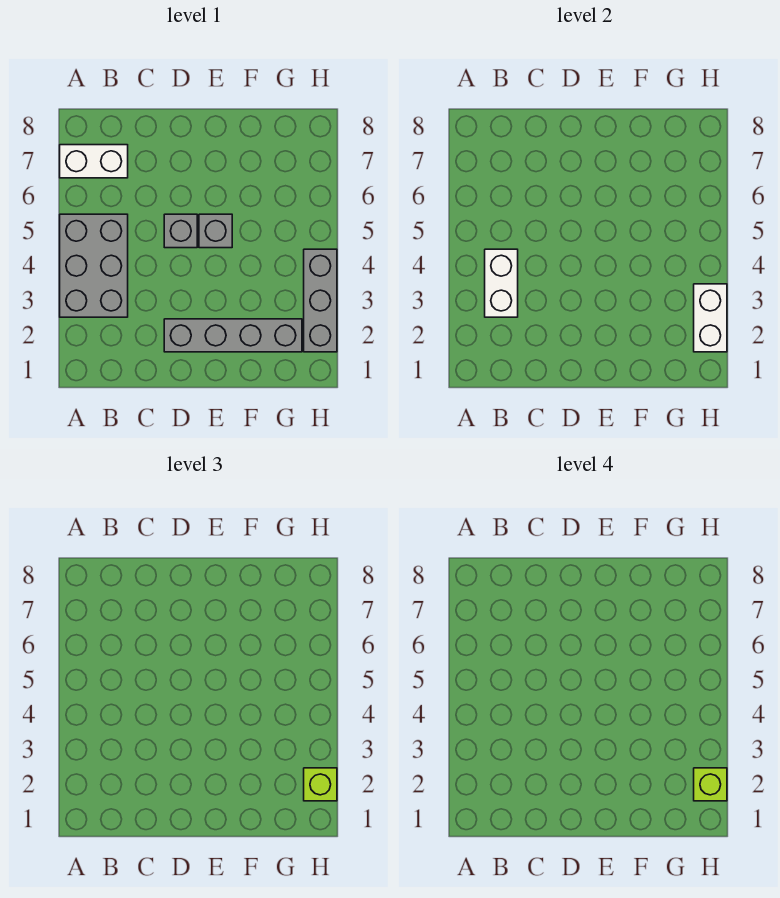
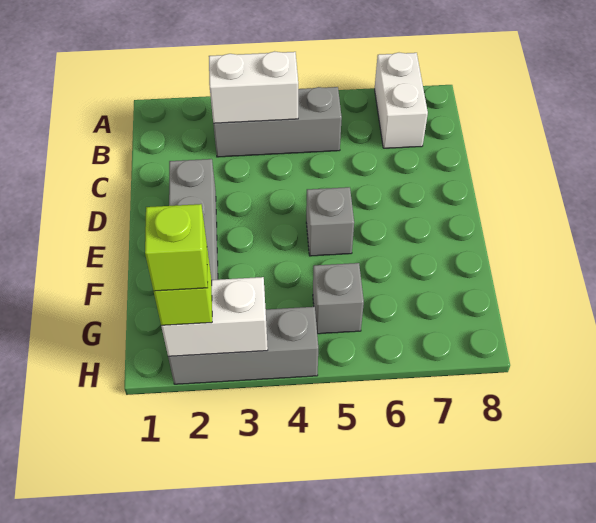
grey brick A3:B5 level 1 -> grey brick B3:B5 level 1
grey brick D5 level 1 -> grey brick G5 level 1

